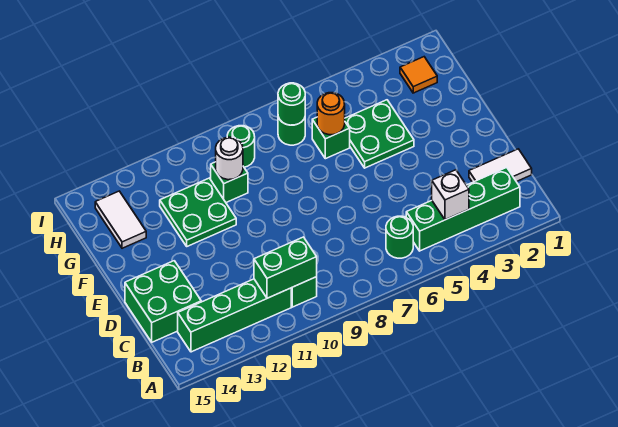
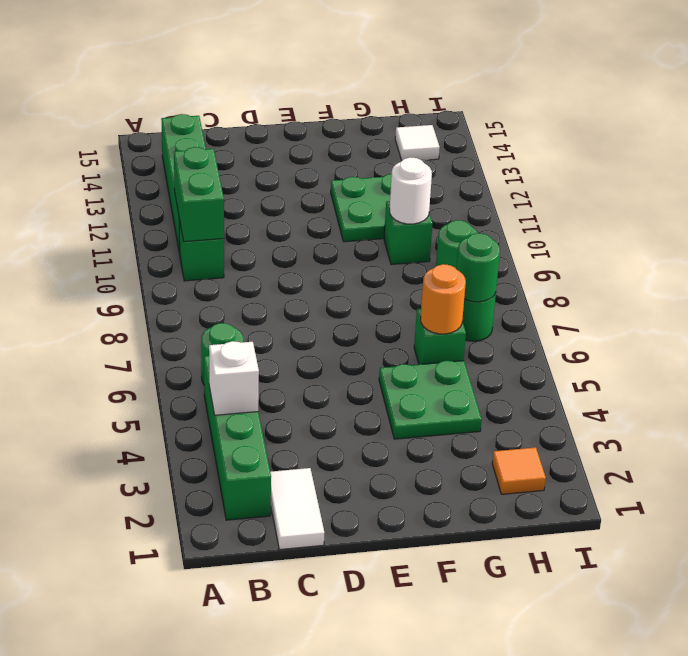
green brick C14:D15 level 1 -> none
white tile G14:H14 level 1 -> white tile H14 level 1

